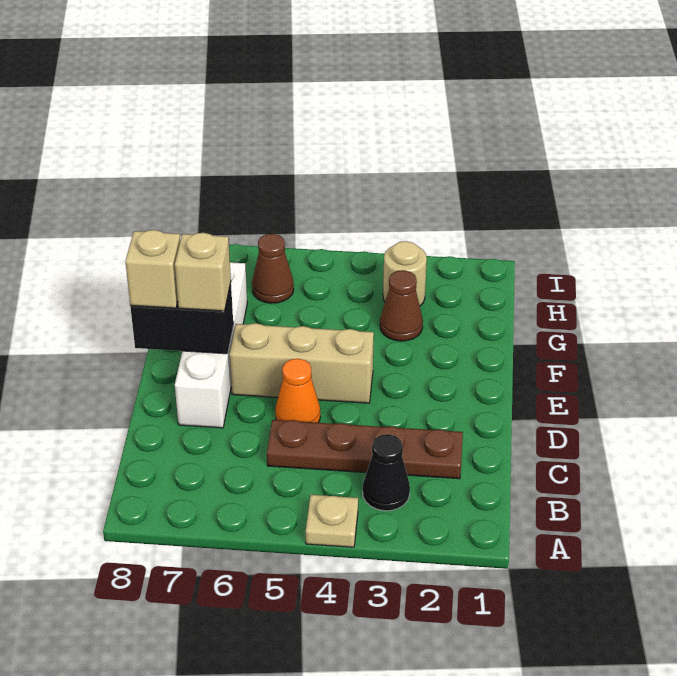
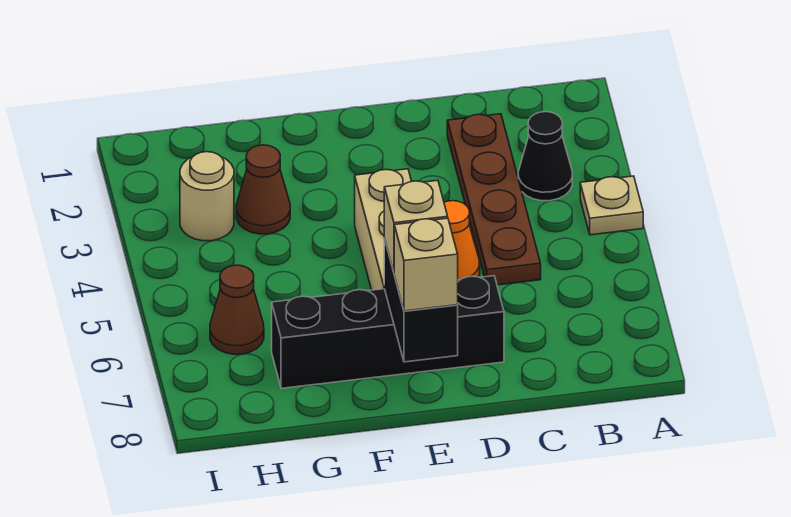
white brick D7:G7 level 1 -> black brick D7:G7 level 1

